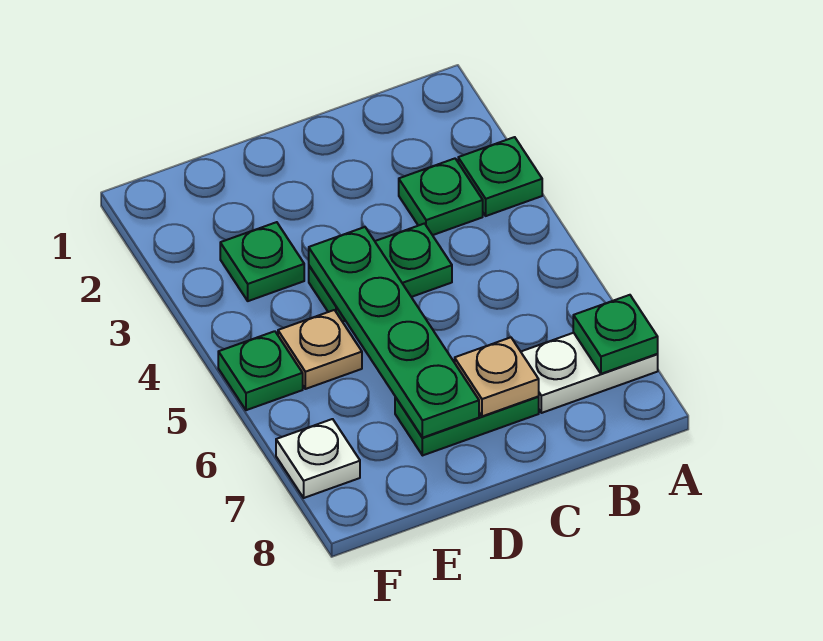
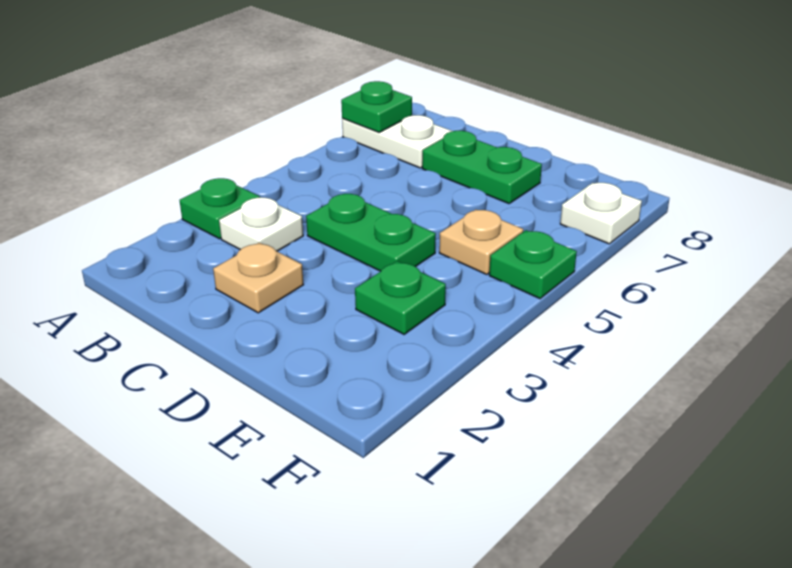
green plate B3 level 1 -> white plate B3 level 1
tan plate C7 level 2 -> tan plate C2 level 1
green plate D4:D7 level 2 -> none

